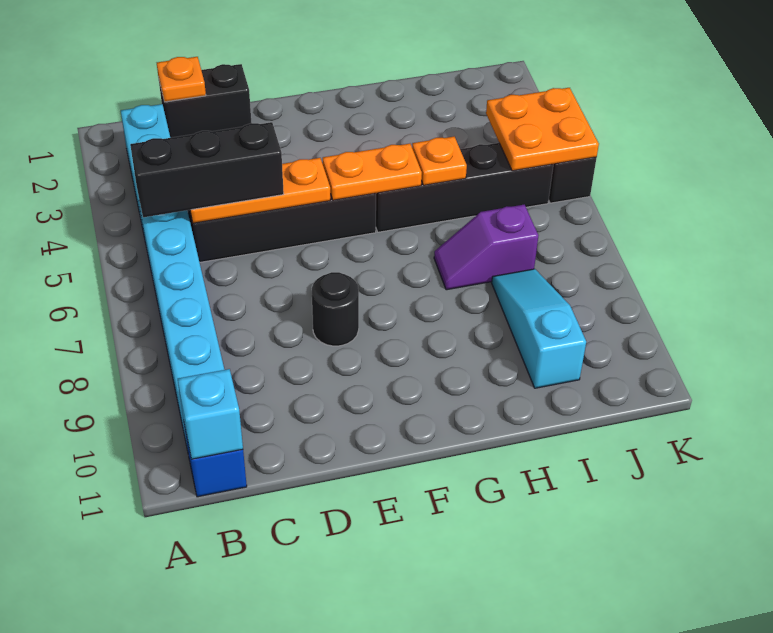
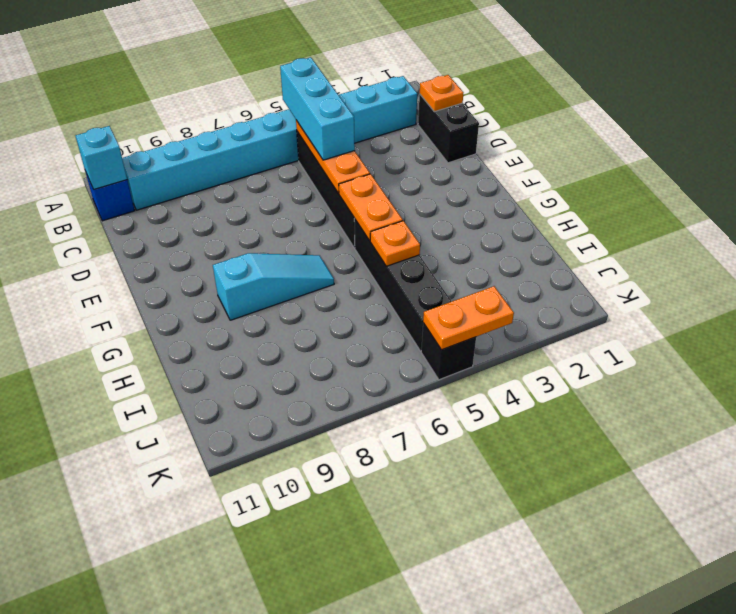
black brick B5:D5 level 3 -> cyan brick B5:D5 level 3
black round brick E8 level 1 -> none
purple slope H7:I7 level 1 top I -> none
cyan slope I8:I10 level 1 top 10 -> cyan slope G7:G9 level 1 top 9
orange plate J4:K5 level 2 -> orange plate K4:K5 level 2

